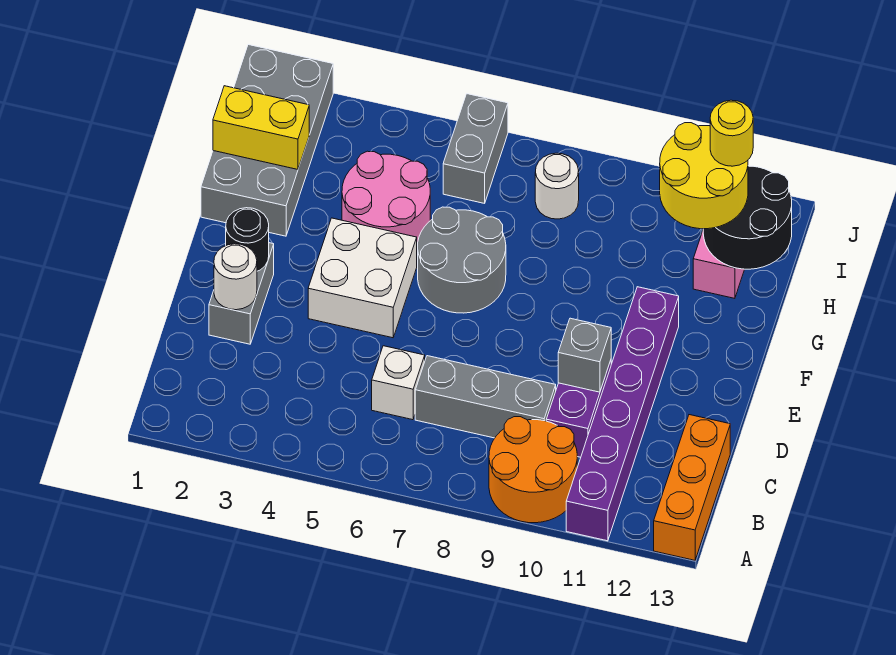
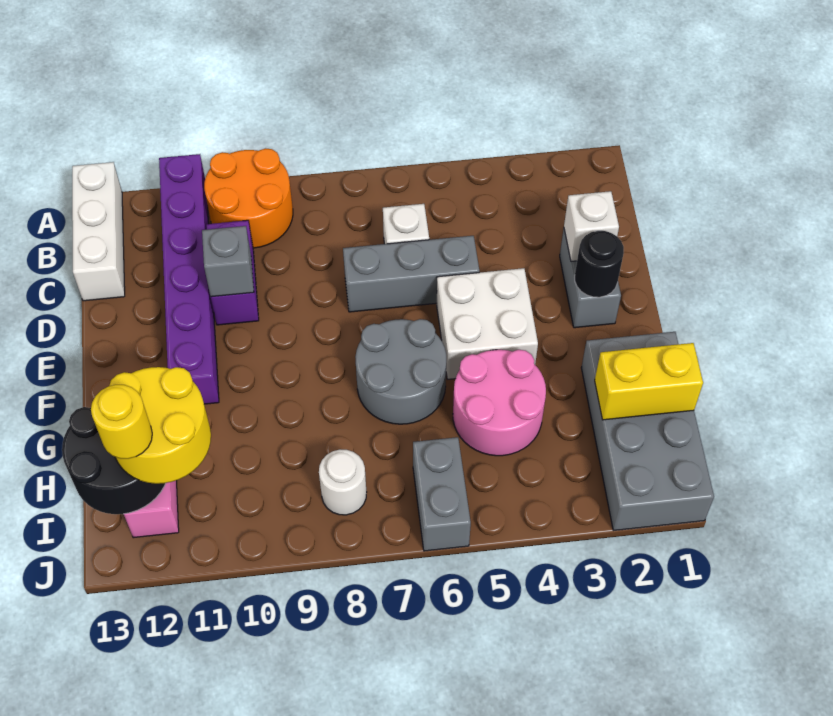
orange brick A13:C13 level 1 -> white brick A13:C13 level 1
grey brick C7:C9 level 1 -> grey brick D5:D7 level 1
white round brick D2 level 2 -> white brick D2 level 2

